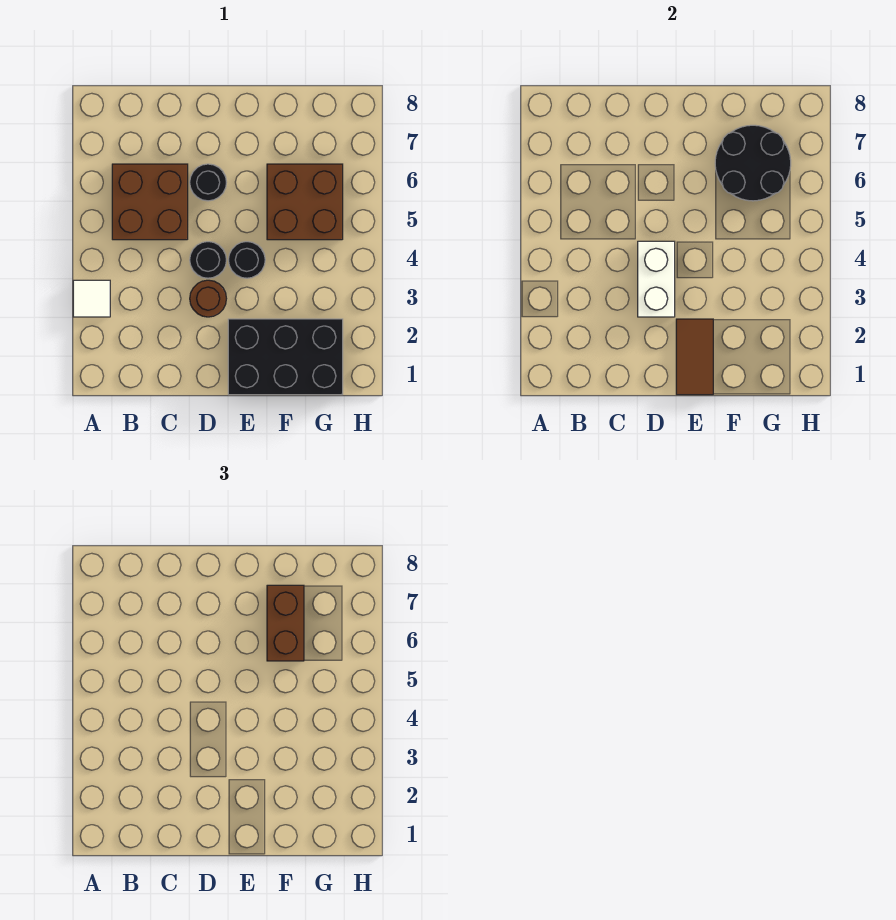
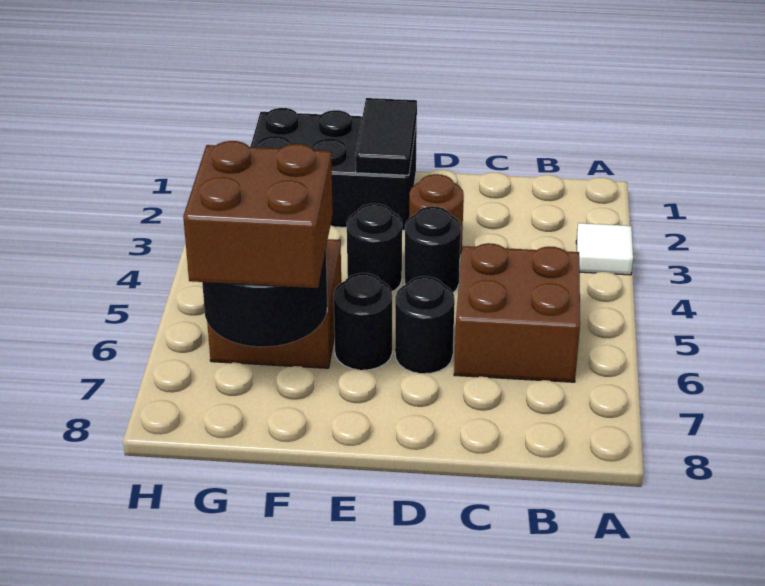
white brick D3:D4 level 2 -> none
brown tile E1:E2 level 2 -> black tile E1:E2 level 2
none -> black round brick E6 level 1
brown brick F6:F7 level 3 -> brown brick F6:G7 level 3

